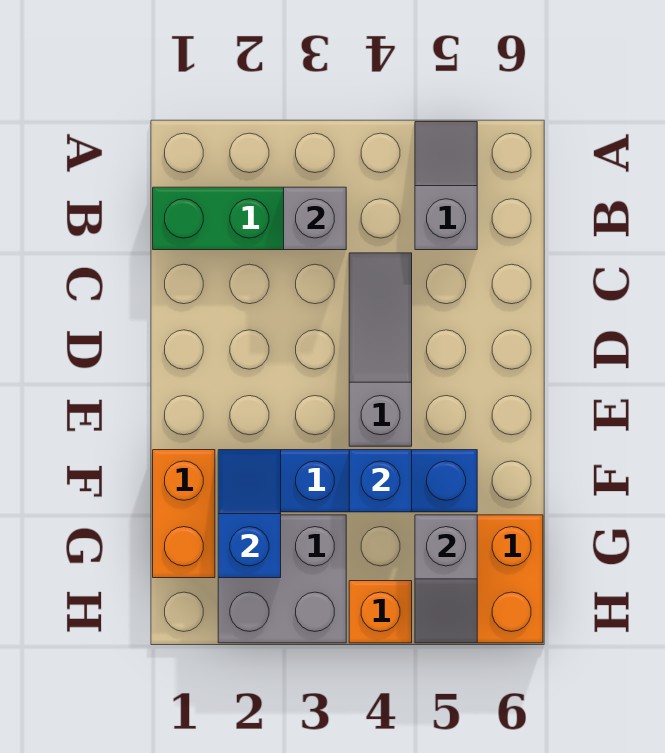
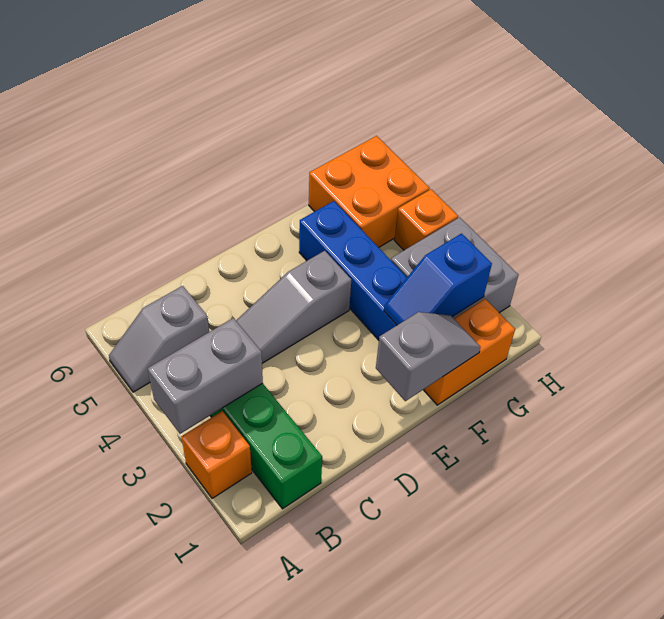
none -> orange brick A2 level 1
grey brick B3 level 2 -> grey brick A3:B3 level 2
blue brick F4 level 2 -> none
grey slope G5:H5 level 2 top G -> grey slope E1:F1 level 2 top E

